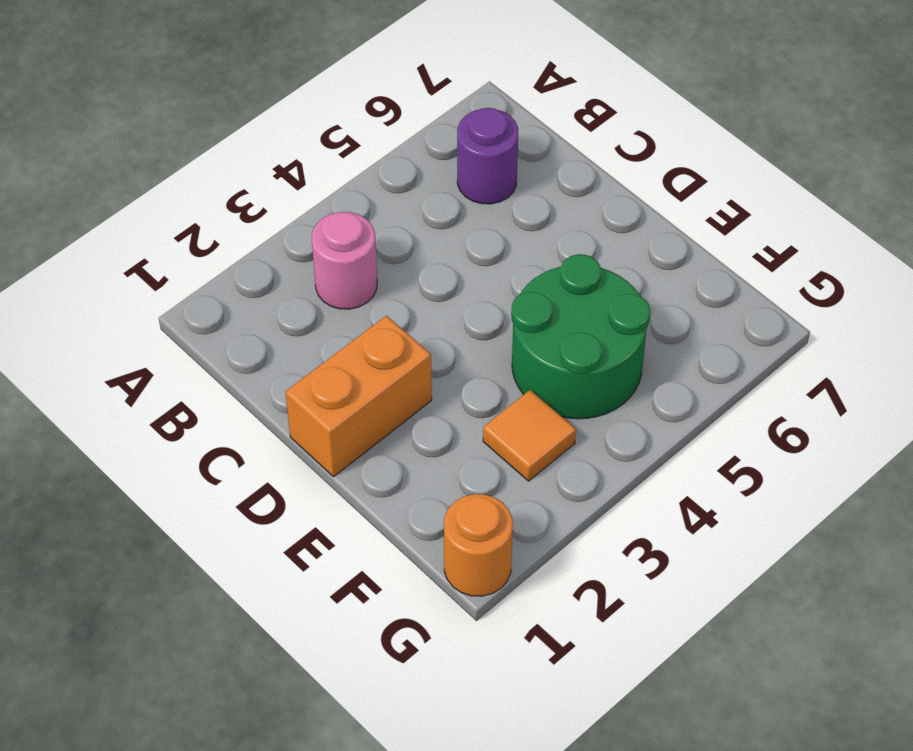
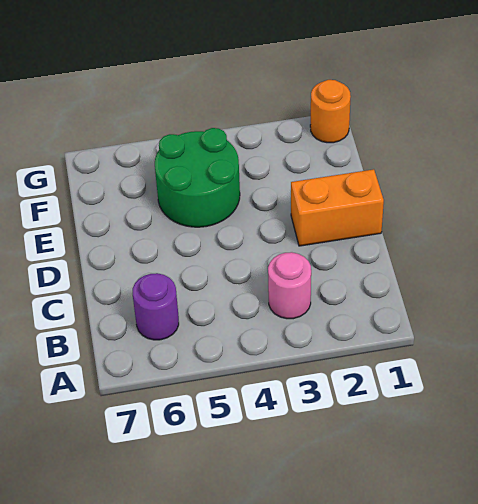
orange tile F3 level 1 -> none

